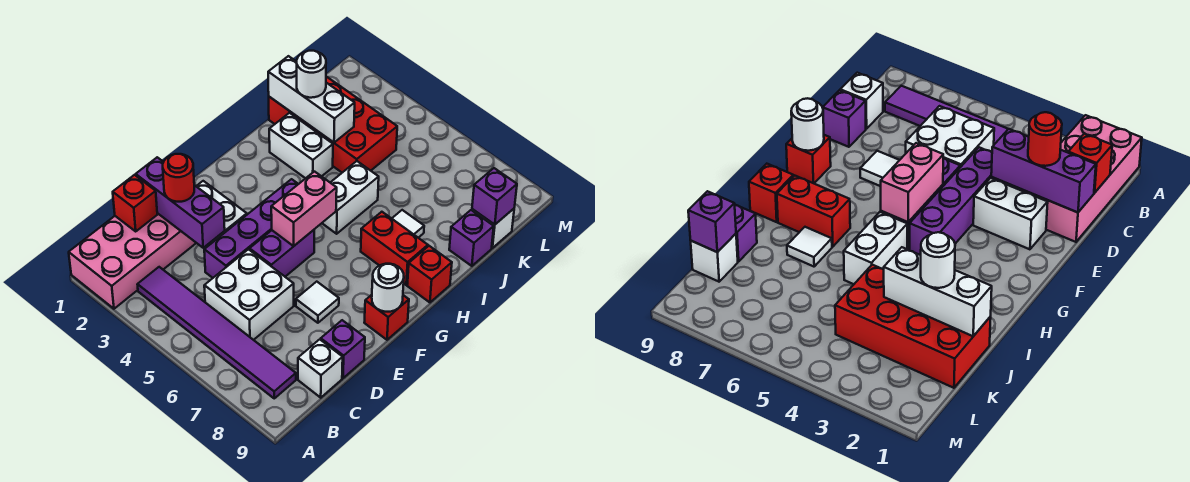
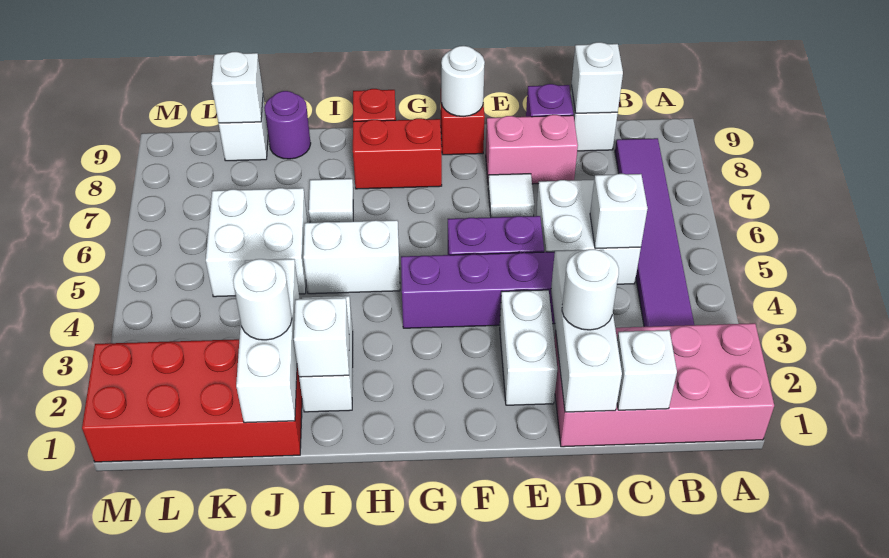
red brick C1 level 2 -> white brick C1 level 2
none -> white brick C5 level 2
none -> white brick C9 level 2
purple brick D1:D3 level 2 -> white brick D1:D3 level 2
red round brick D2 level 3 -> white round brick D2 level 3
pink brick F5:G5 level 2 -> pink brick D8:E8 level 1
red brick H7:H8 level 1 -> red brick G8:H8 level 1
none -> white brick I2 level 2
red brick J1:K4 level 1 -> red brick J1:M2 level 1
none -> white brick J5:K6 level 1
purple brick J9 level 1 -> purple round brick J9 level 1
purple brick K9 level 2 -> white brick K9 level 2

